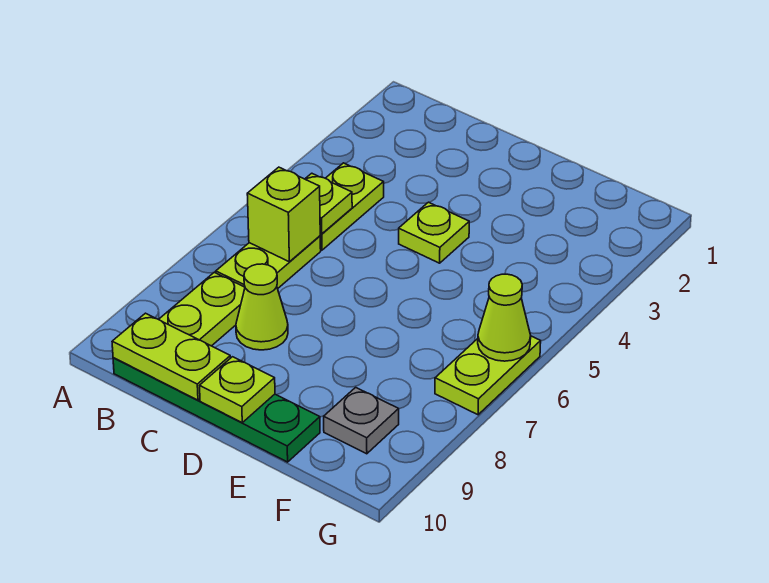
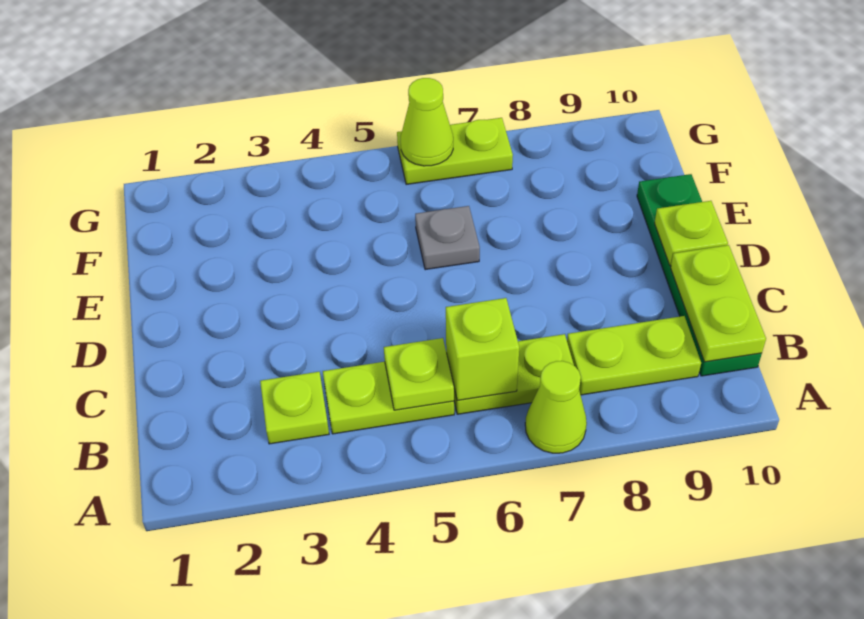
lime cone C8 level 1 -> lime cone A7 level 1
lime plate D4 level 1 -> lime plate B3 level 1
grey plate F9 level 1 -> grey plate E6 level 1

